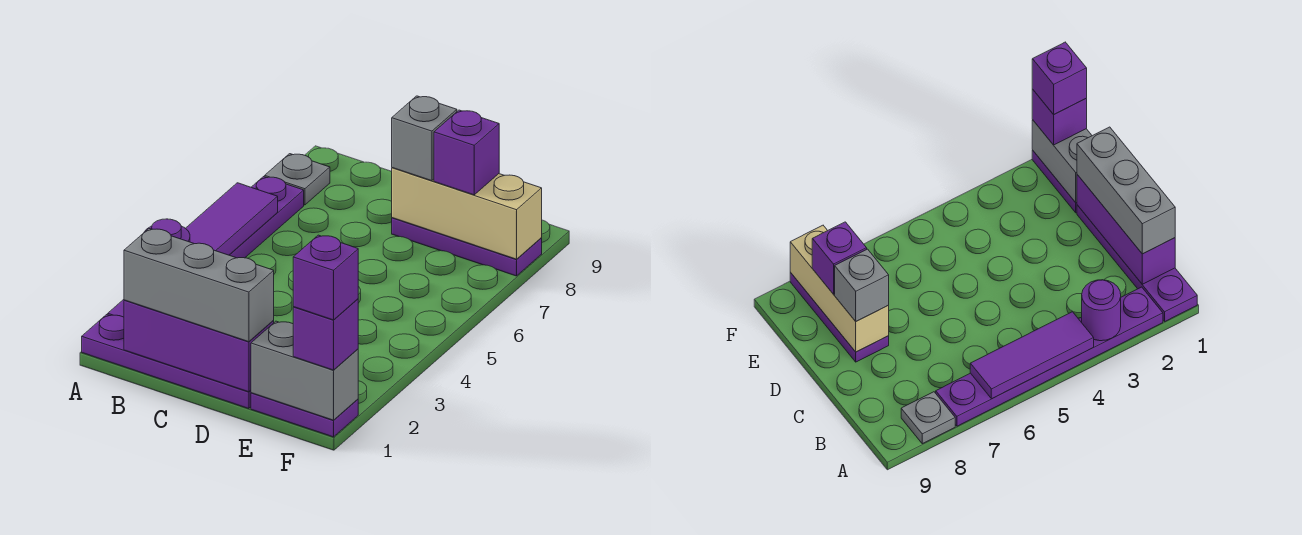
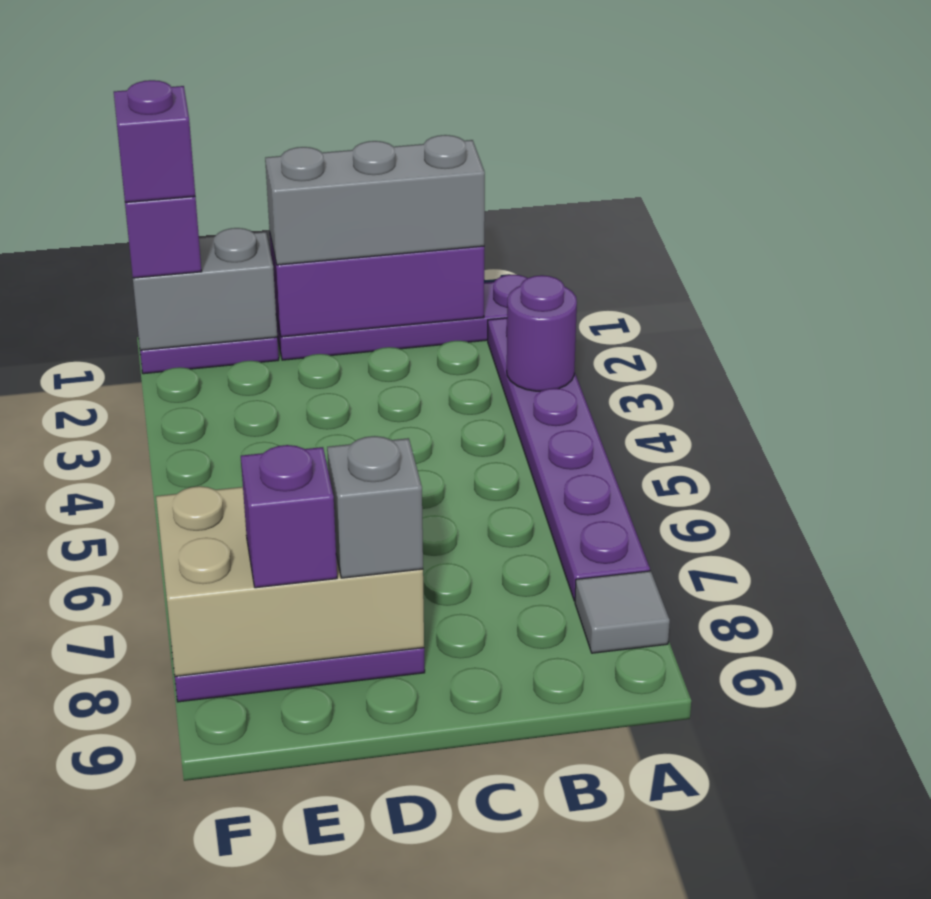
purple tile A4:A6 level 2 -> none
grey plate A8 level 1 -> grey tile A8 level 1
tan brick D8:F8 level 2 -> tan brick D7:F8 level 2

